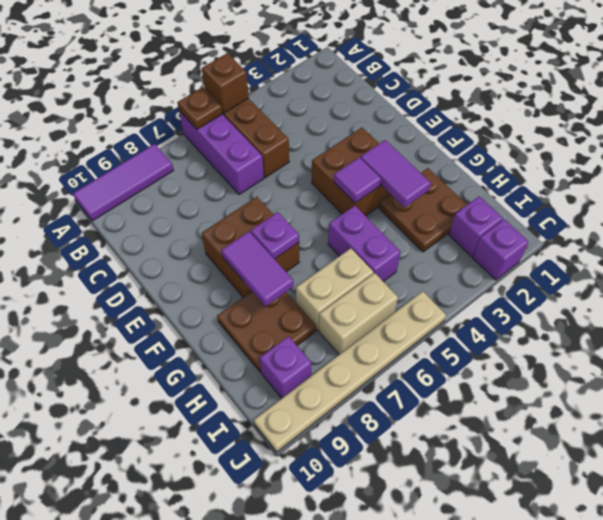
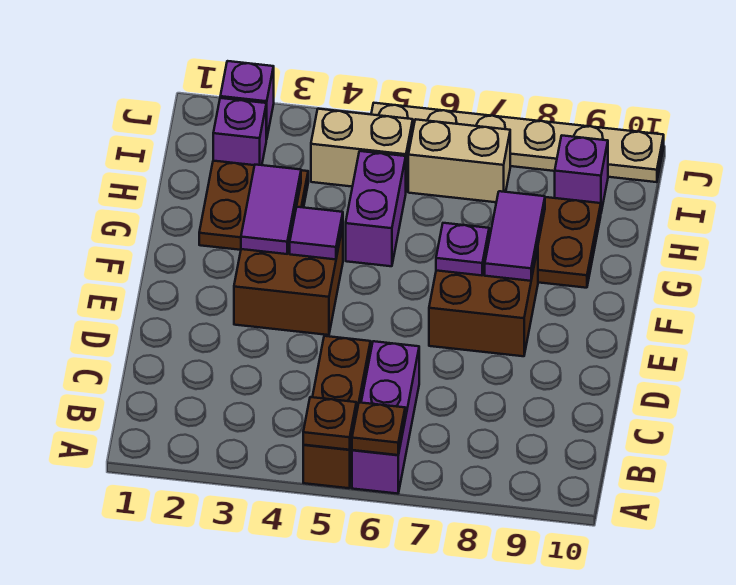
brown brick A5 level 2 -> brown plate A5 level 2
purple tile A8:A10 level 1 -> none
tan brick H6:H7 level 1 -> tan brick I4:I5 level 1

